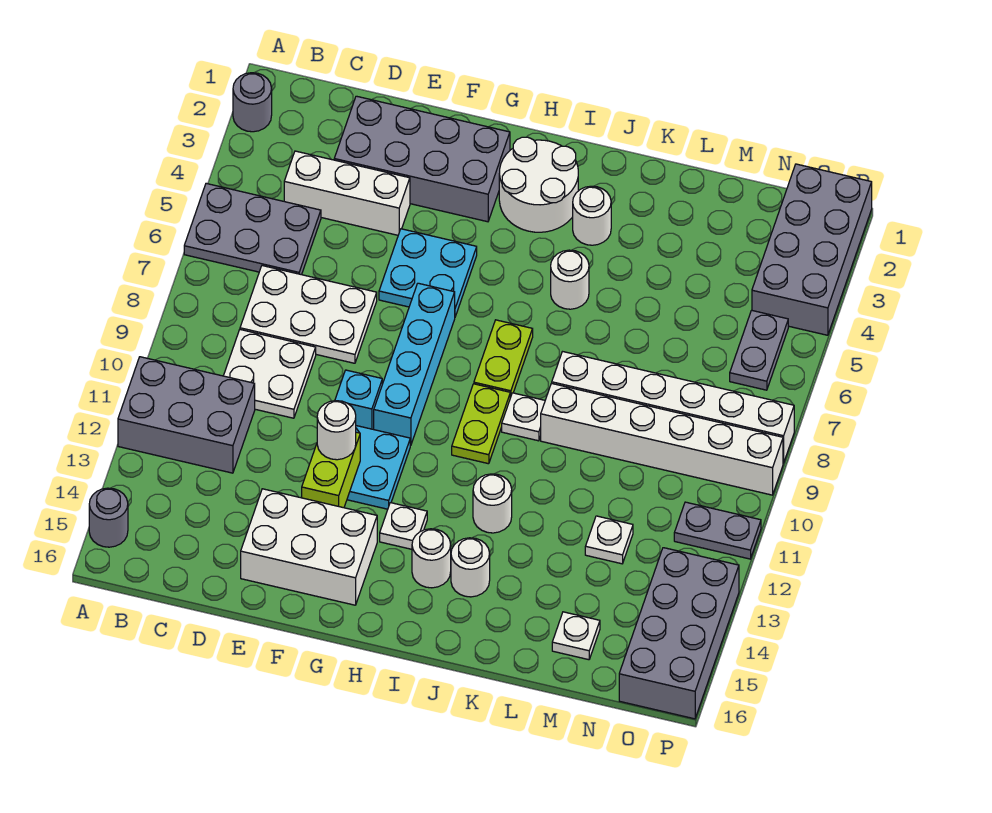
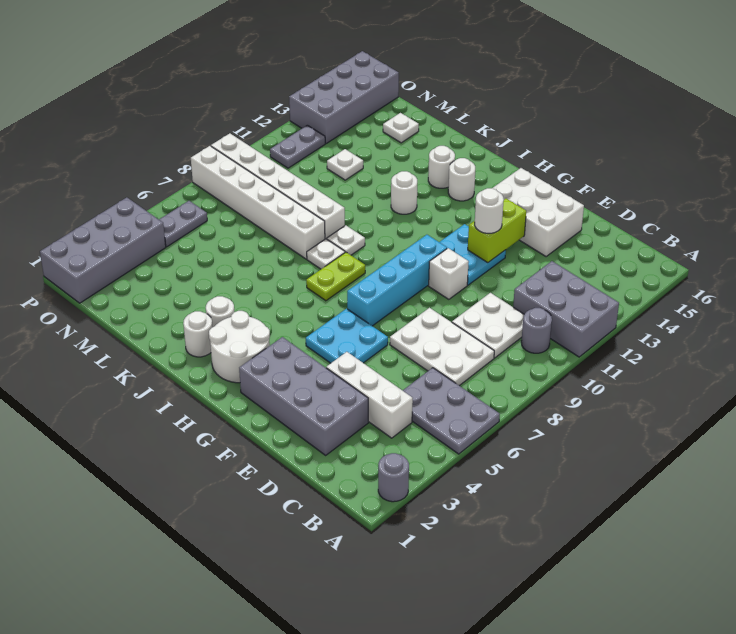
grey round brick A15 level 1 -> grey round brick B10 level 1
cyan brick F10 level 1 -> white brick F10 level 1
white plate H13 level 1 -> white plate J8 level 1
lime plate I9:I10 level 1 -> none
white round brick J5 level 1 -> white round brick J2 level 1
grey plate O11:P11 level 1 -> grey plate O11:O12 level 1

